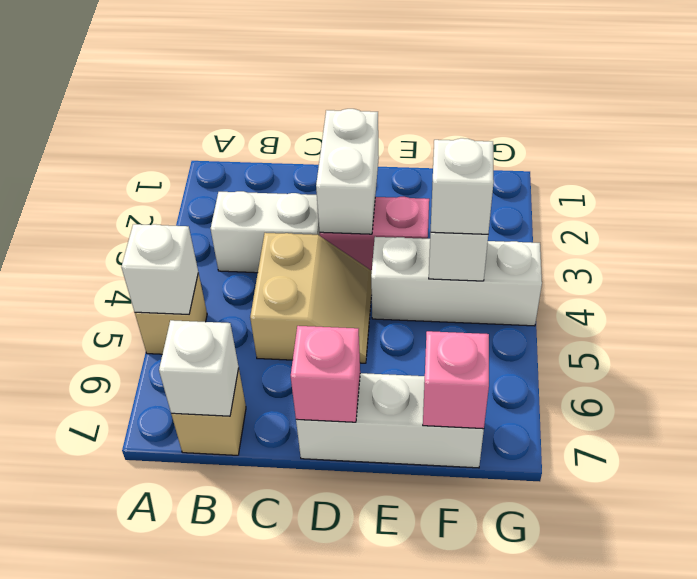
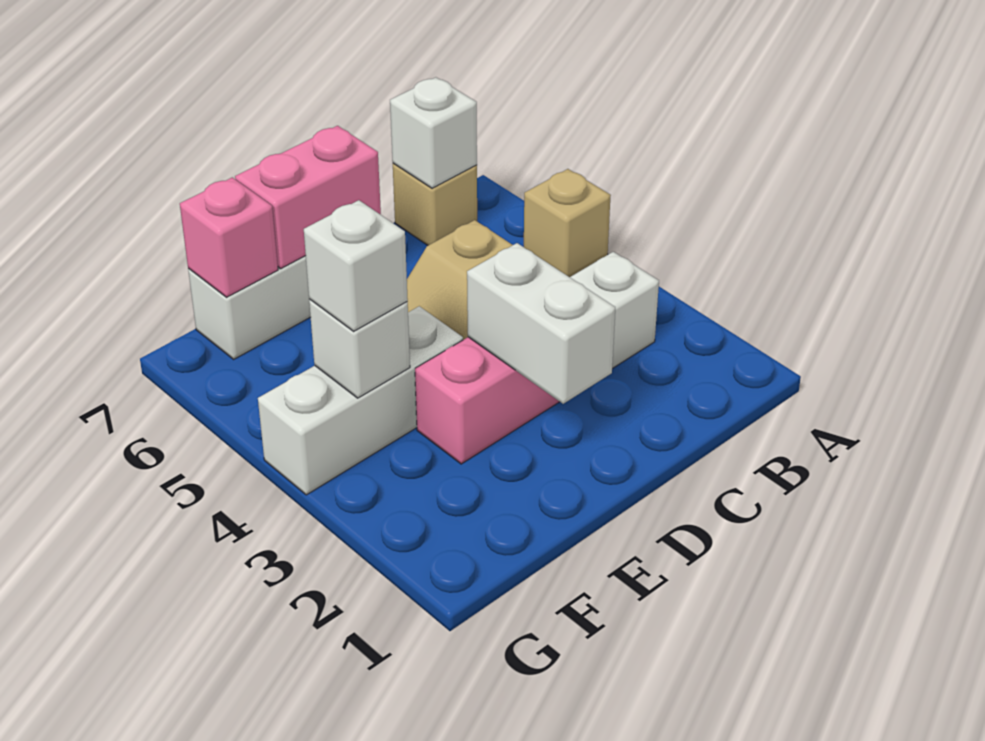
white brick A5 level 2 -> none
pink brick D7 level 2 -> pink brick D7:E7 level 2

